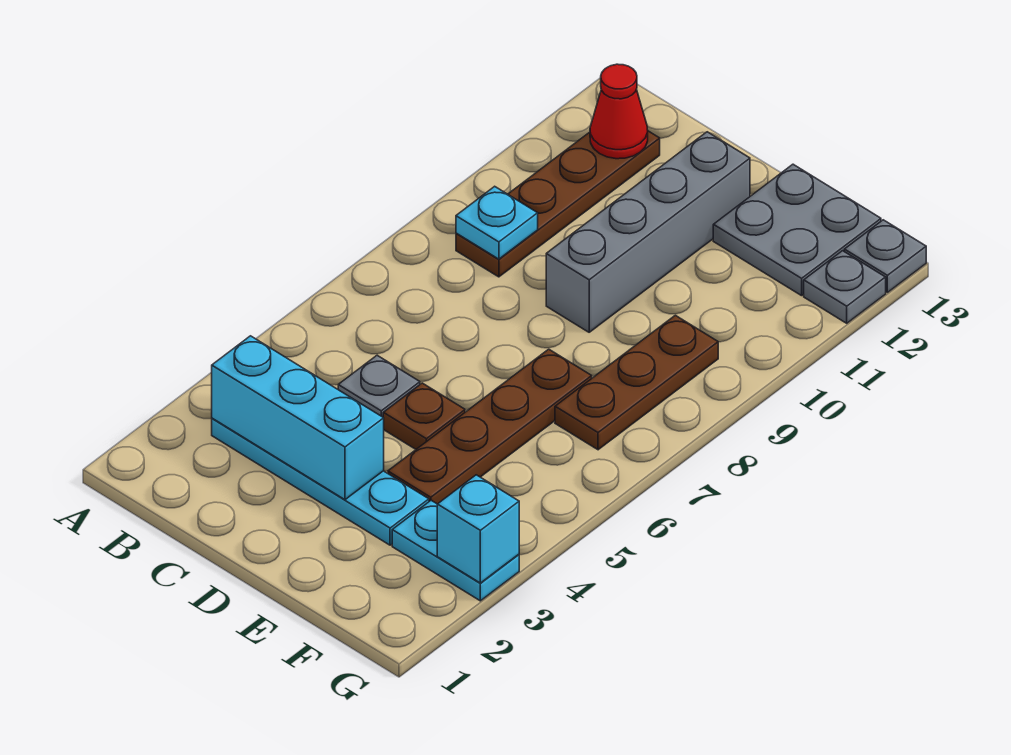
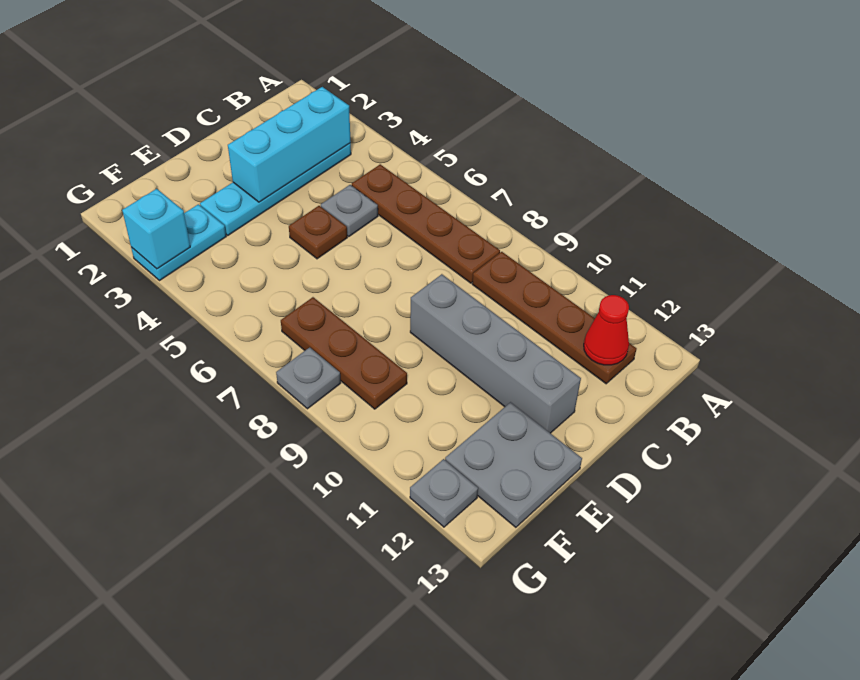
cyan plate B9 level 2 -> none
brown plate E4:E7 level 1 -> brown plate B5:B8 level 1
grey plate G13 level 1 -> grey plate G8 level 1

